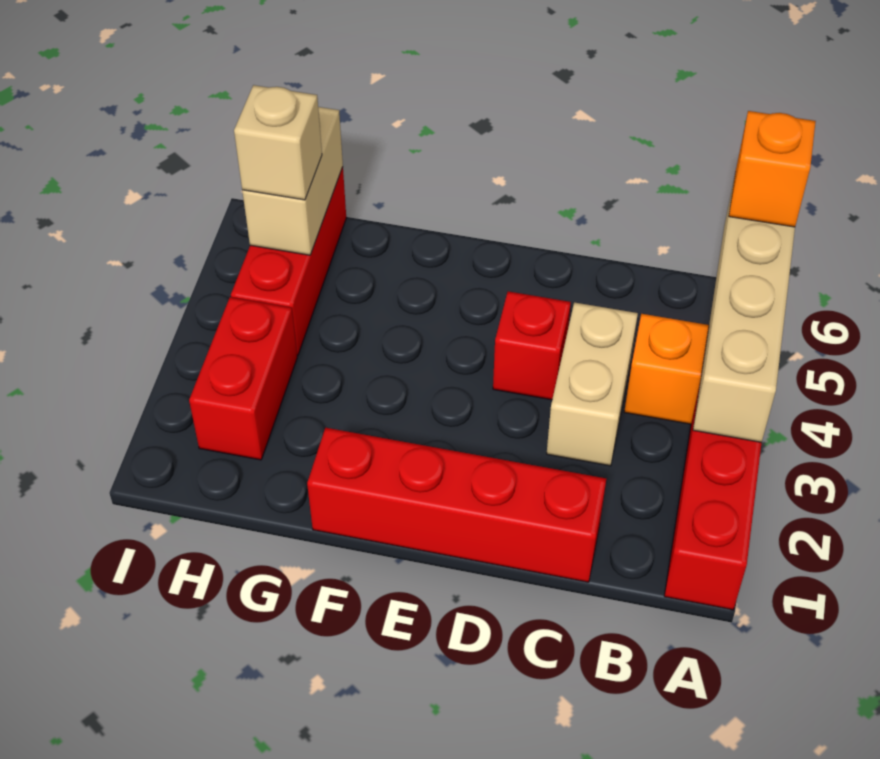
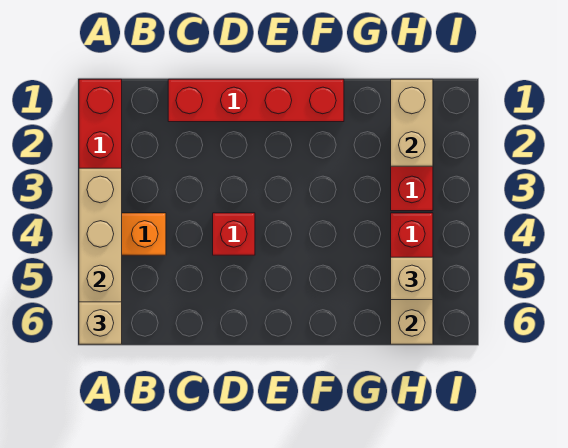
orange brick A6 level 3 -> tan brick A6 level 3
tan brick C3:C4 level 1 -> tan brick H1:H2 level 2

